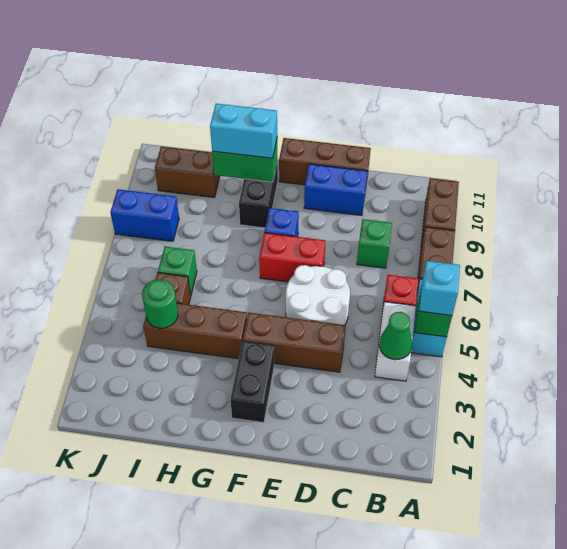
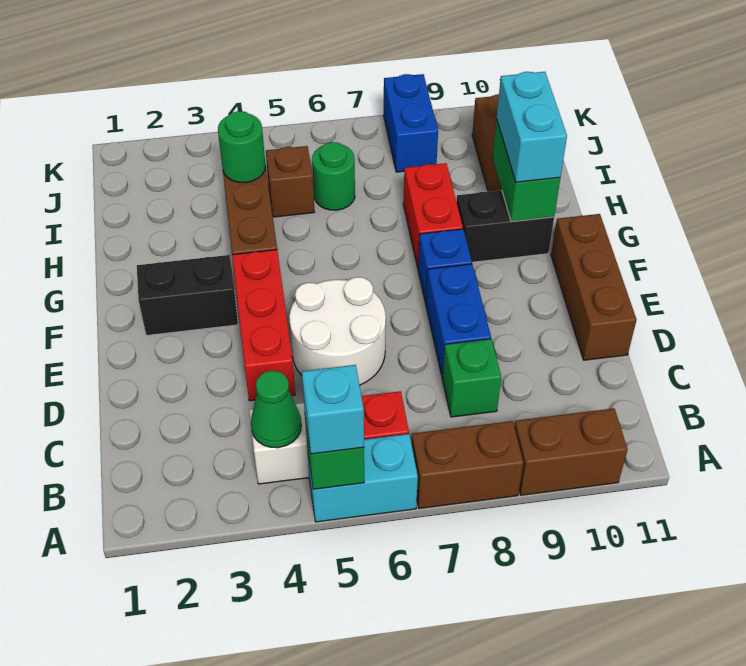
brown brick D4:F4 level 1 -> red brick D4:F4 level 1
blue brick D10:E10 level 1 -> blue brick D8:E8 level 1
red brick E7:F7 level 1 -> red brick G8:H8 level 1
green brick I6 level 1 -> green round brick I6 level 1

